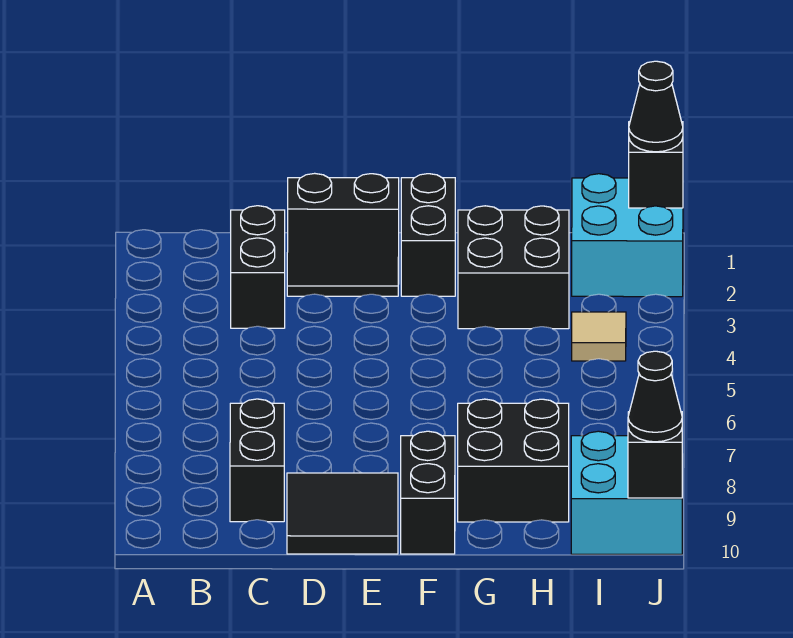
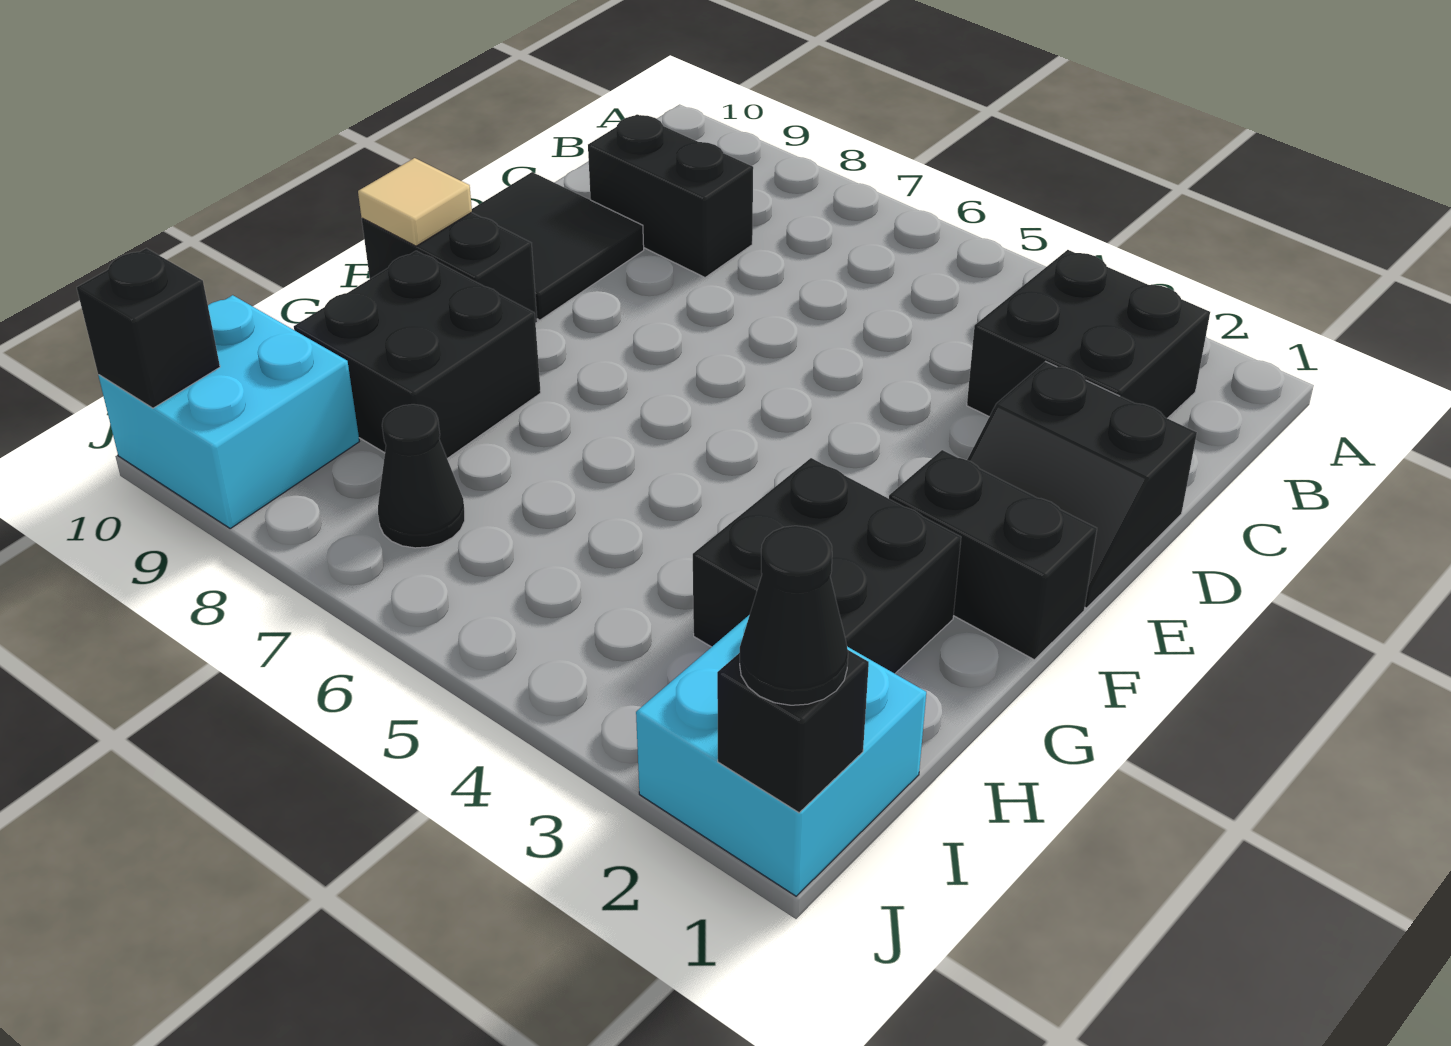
black brick C2:C3 level 1 -> black brick B2:C3 level 1
black slope D1:E2 level 1 top 1 -> black slope D1:E2 level 1 top D
tan tile I4 level 1 -> tan tile F10 level 2
black cone J10 level 3 -> black cone I7 level 1

